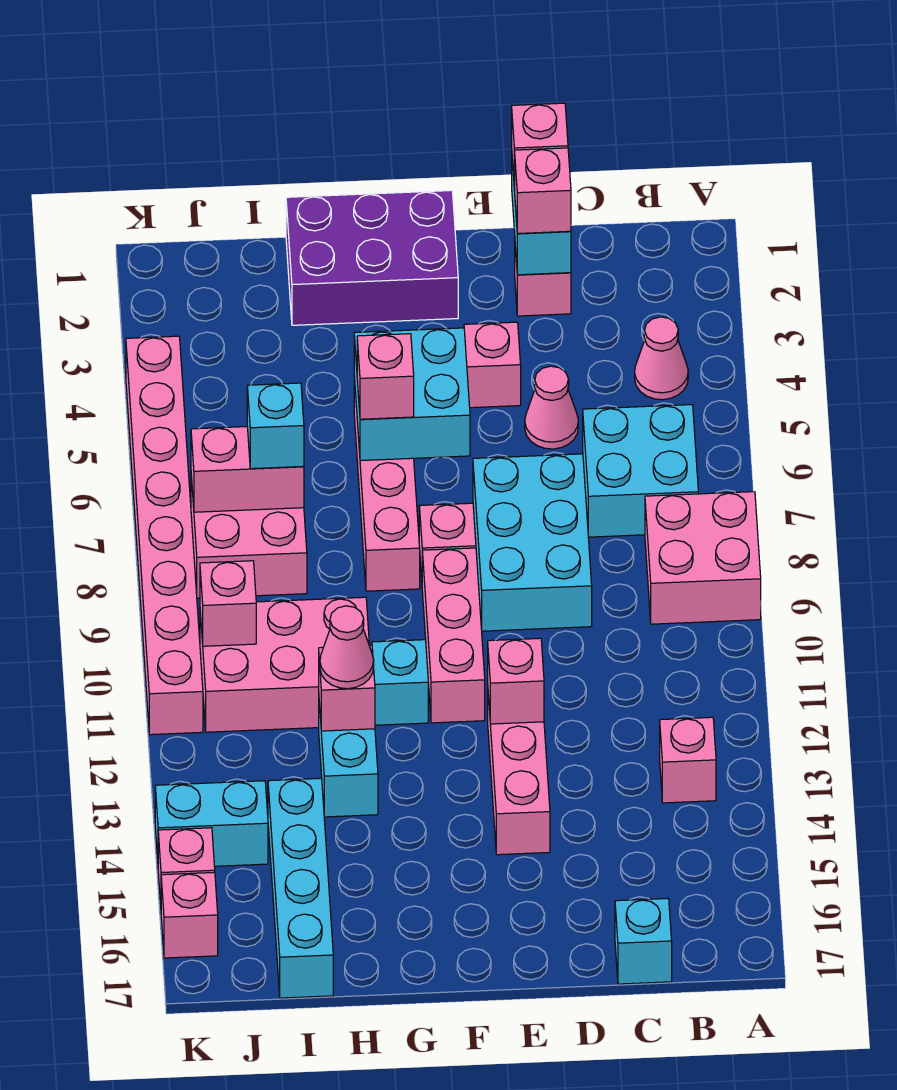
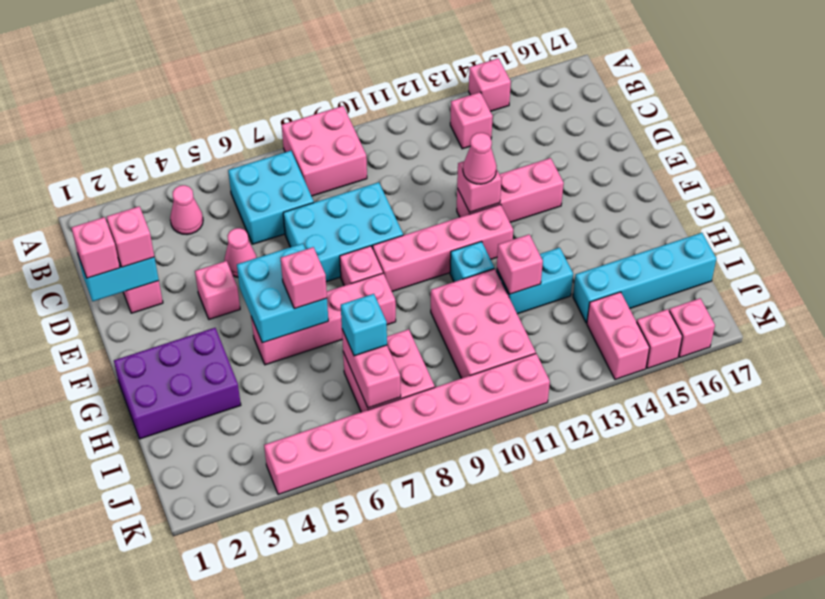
cyan brick C17 level 1 -> none
purple brick F1:H2 level 1 -> purple brick G1:H3 level 1
pink brick F9:F11 level 1 -> pink brick F9:F12 level 1
pink cone H12 level 3 -> pink cone E12 level 3
pink brick J10 level 2 -> pink brick A14 level 1
cyan brick J14:K14 level 1 -> pink brick J14:K14 level 1

